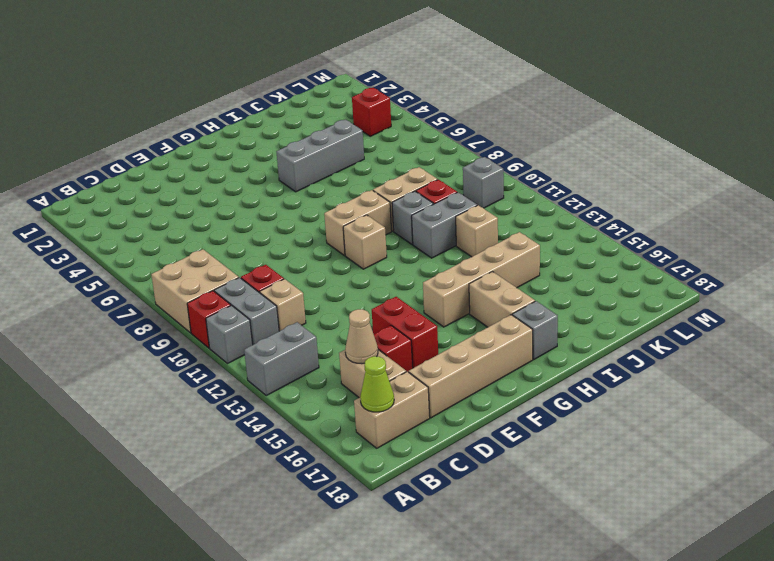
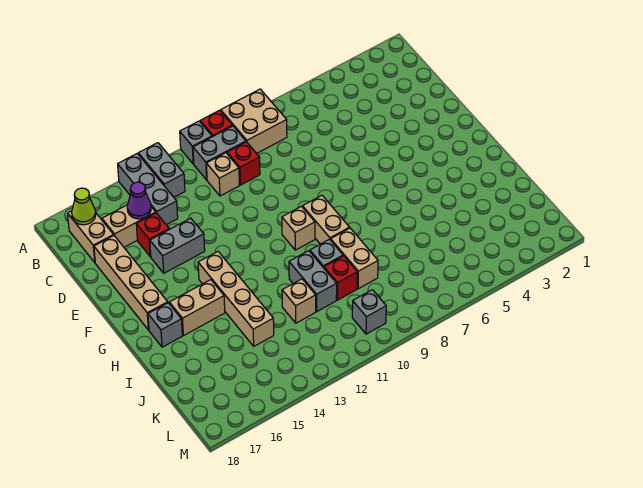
tan cone C15 level 2 -> purple cone C15 level 2
red brick E14:E15 level 1 -> grey brick E14:E15 level 1
grey brick H5:J5 level 1 -> grey brick A14:C14 level 1
red brick L4 level 1 -> none

